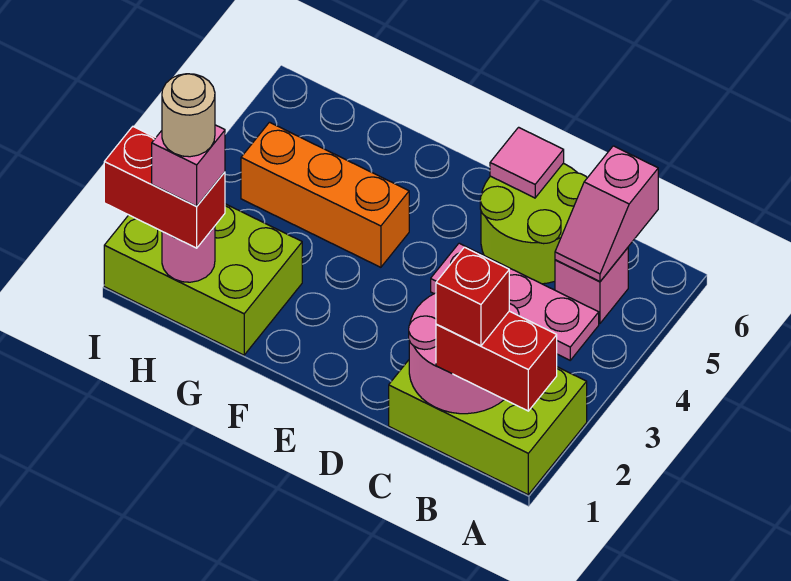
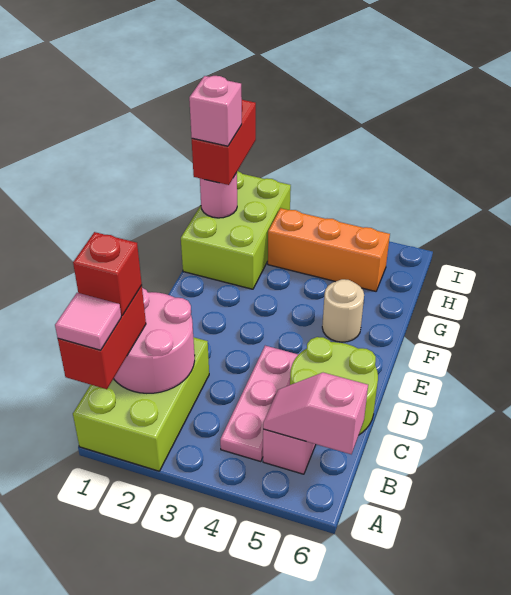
pink tile D6 level 2 -> pink tile A1 level 4
orange brick F4:H4 level 1 -> orange brick H3:H5 level 1
tan round brick H1 level 5 -> tan round brick F5 level 1

